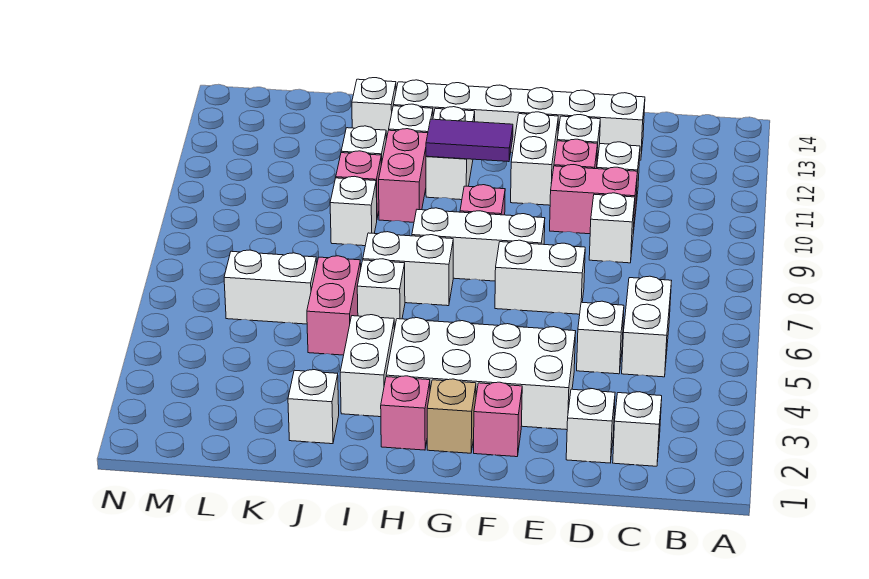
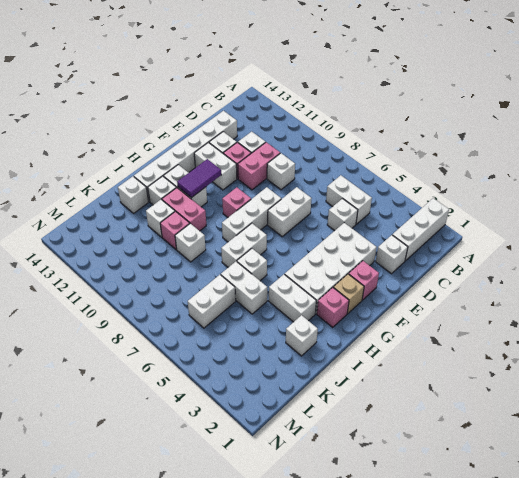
white brick C2 level 1 -> white brick A2:C2 level 1
pink brick J5:J6 level 1 -> white brick J5:J6 level 1

